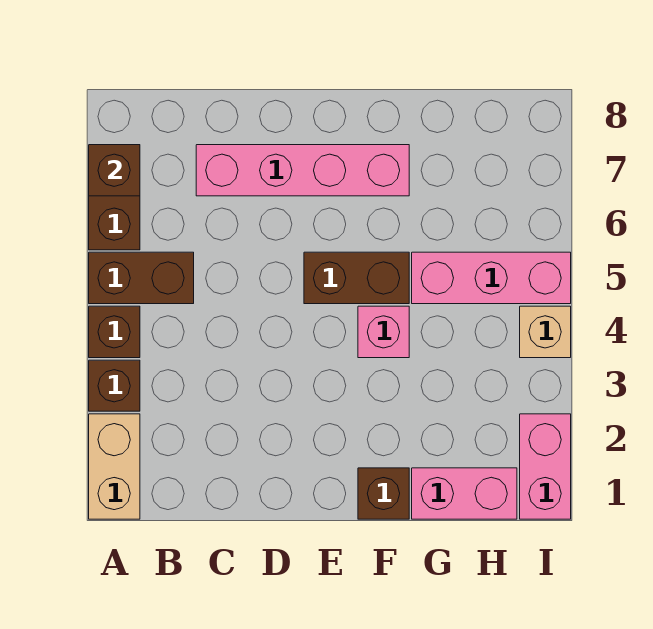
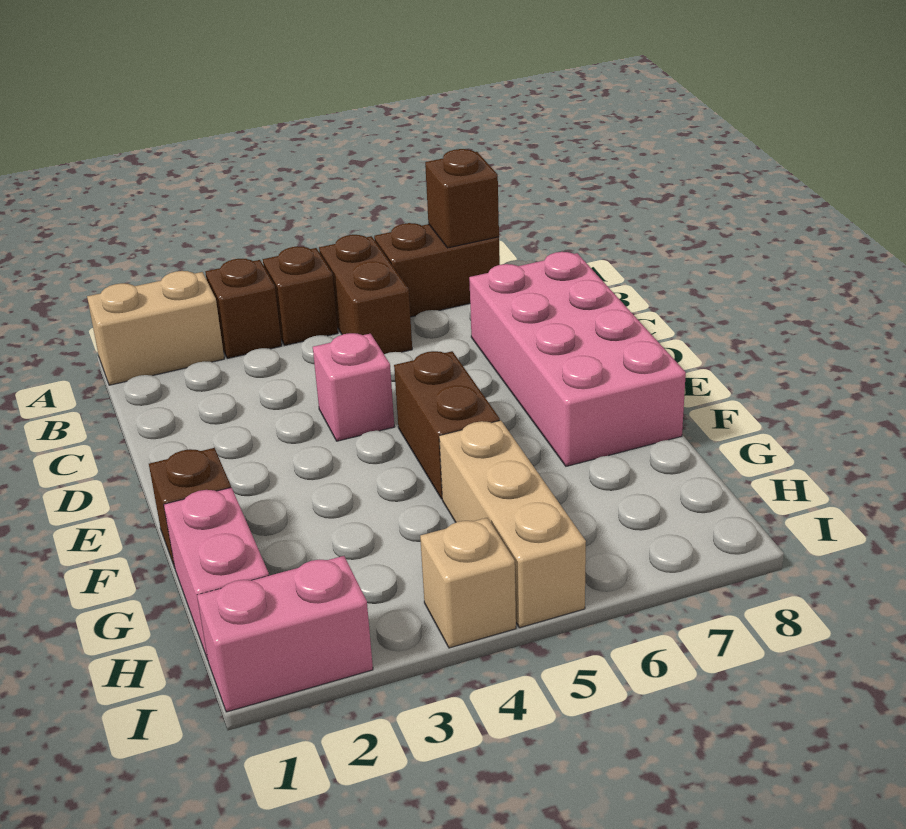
pink brick C7:F7 level 1 -> pink brick C7:F8 level 1
pink brick F4 level 1 -> pink brick D4 level 1
pink brick G5:I5 level 1 -> tan brick G5:I5 level 1

